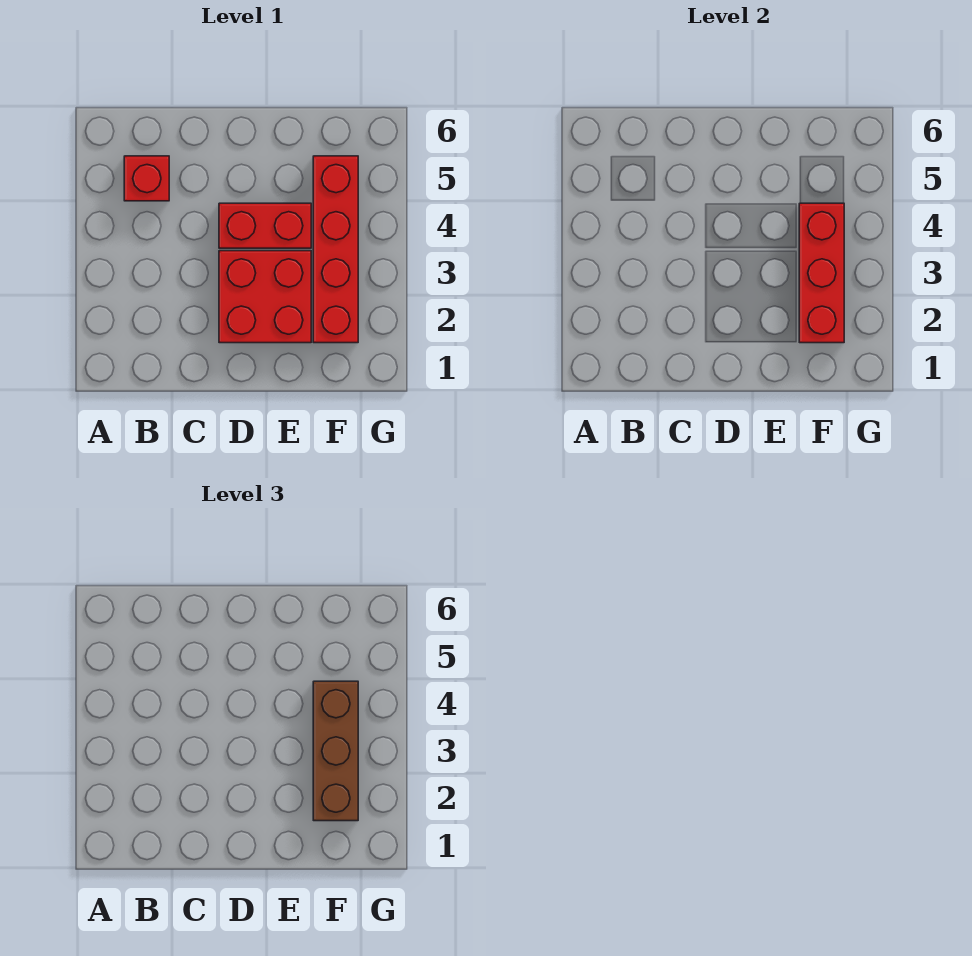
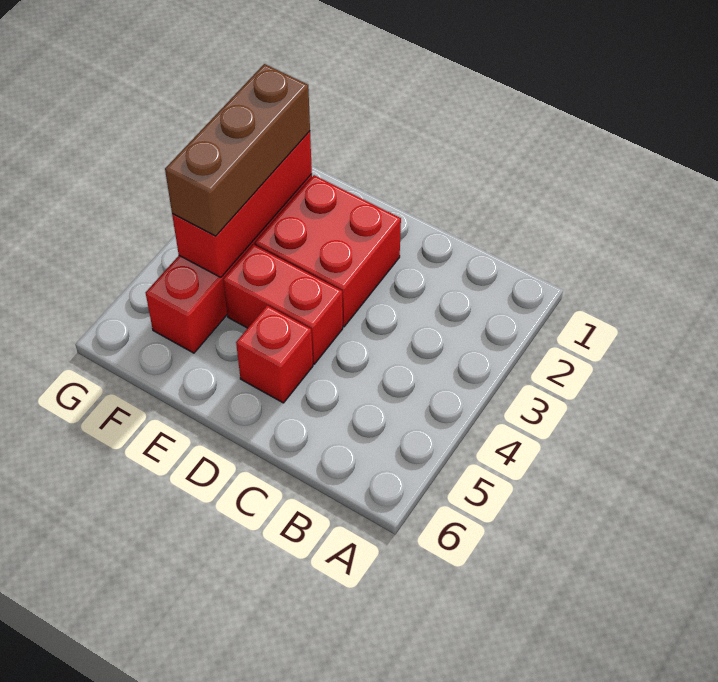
red brick B5 level 1 -> red brick D5 level 1

